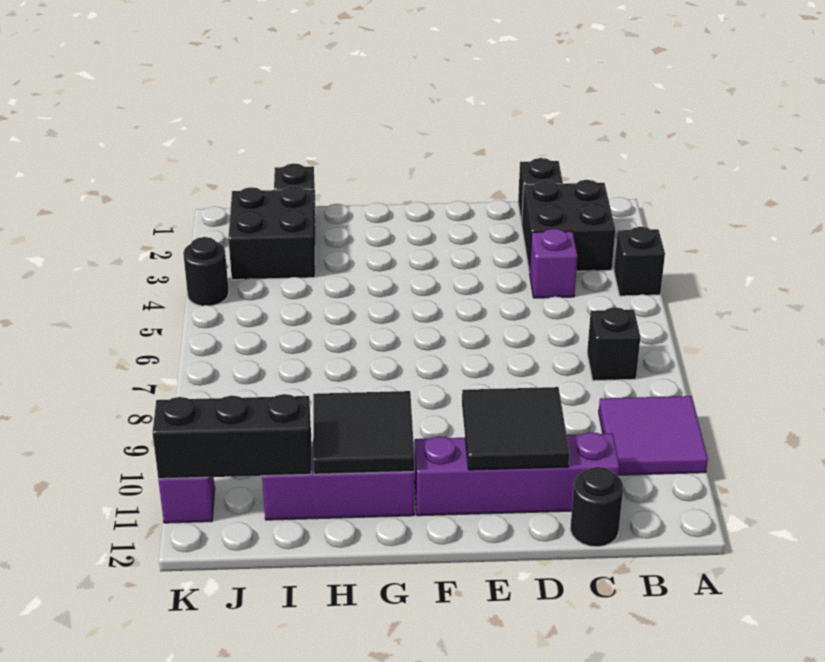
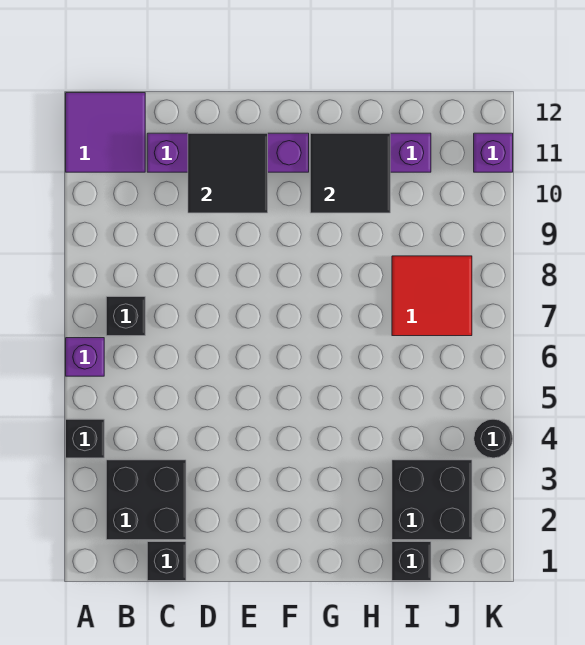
purple tile A9:B10 level 1 -> purple tile A11:B12 level 1
purple brick C4 level 1 -> purple brick A6 level 1
black round brick C12 level 1 -> none
none -> red tile I7:J8 level 1
black brick I11:K11 level 2 -> none

